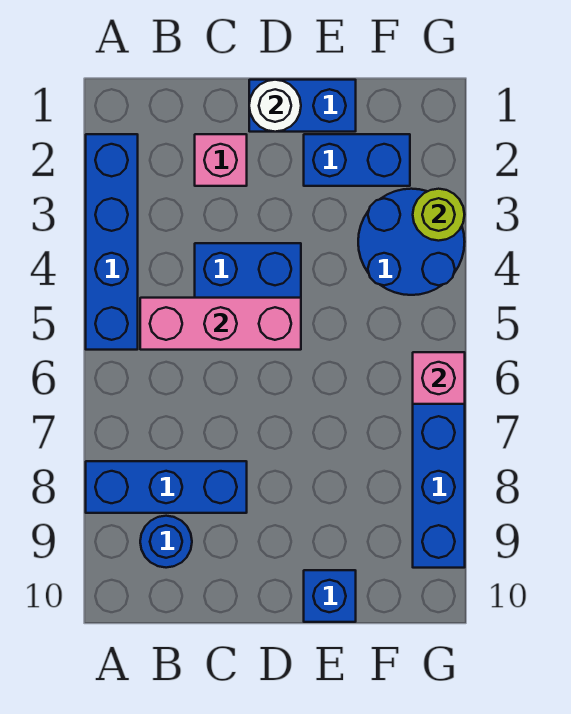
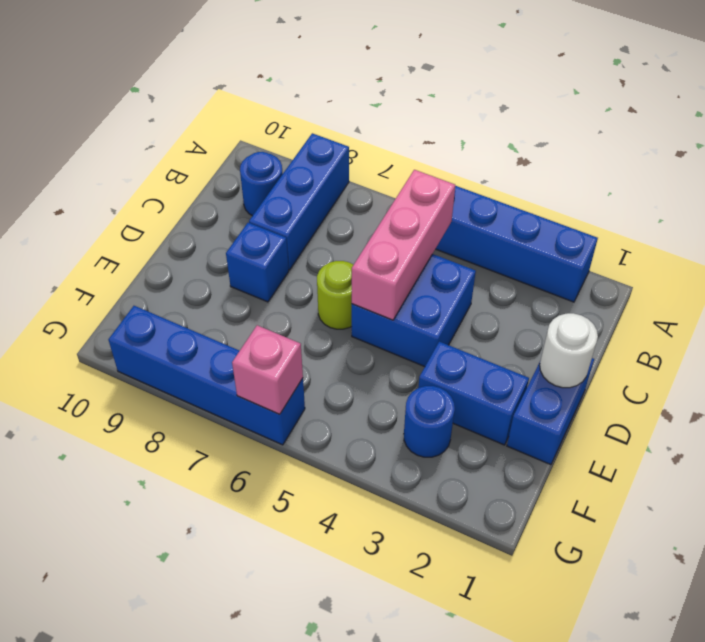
pink brick C2 level 1 -> none
blue brick E2:F2 level 1 -> blue brick E2:E3 level 1
blue brick E10 level 1 -> blue brick D8 level 1
blue round brick F3:G4 level 1 -> blue round brick F3 level 1
lime round brick G3 level 2 -> lime round brick D6 level 1

